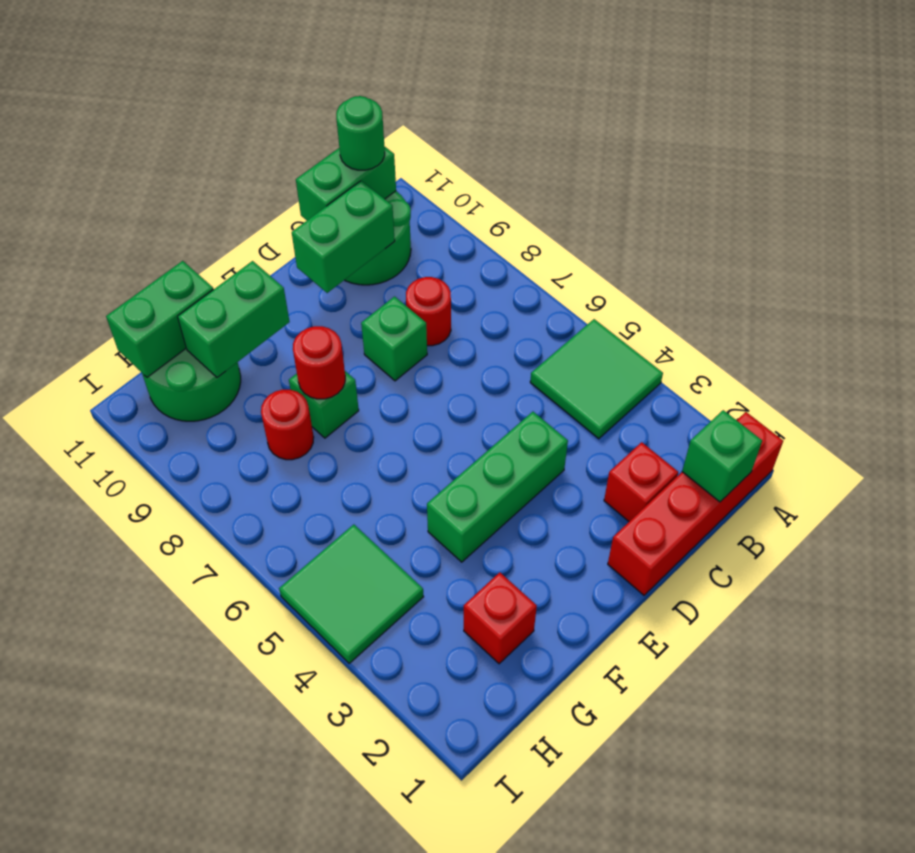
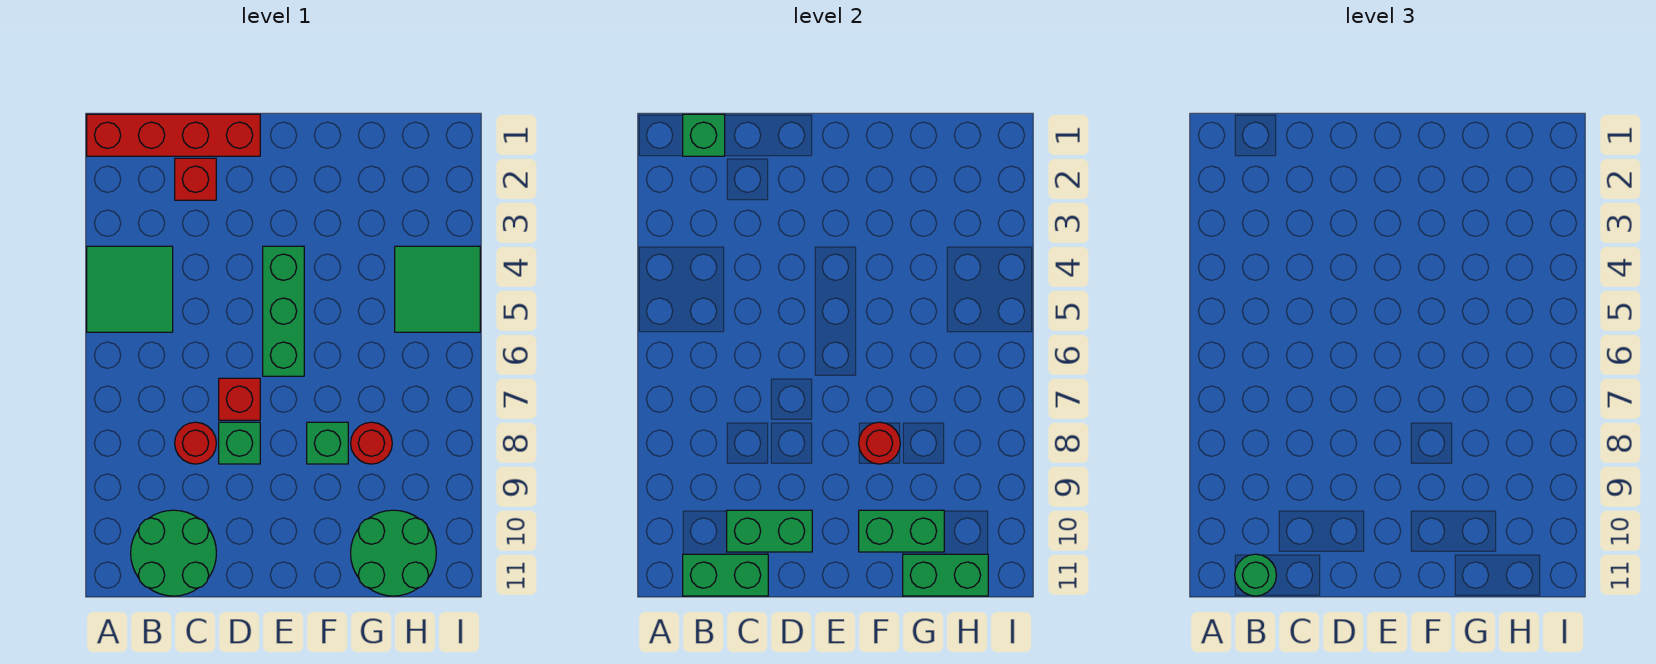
green brick D4:F4 level 1 -> green brick E4:E6 level 1
red brick G2 level 1 -> red brick D7 level 1

